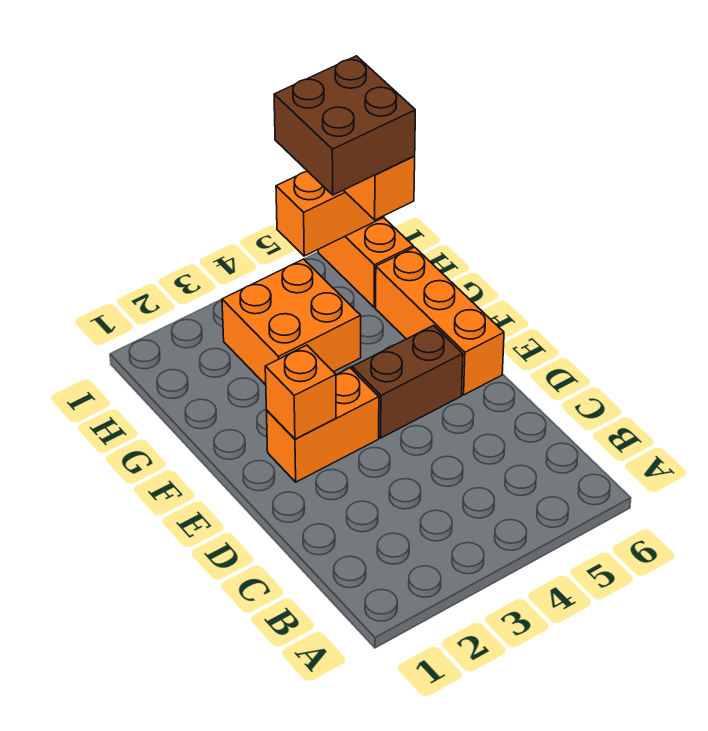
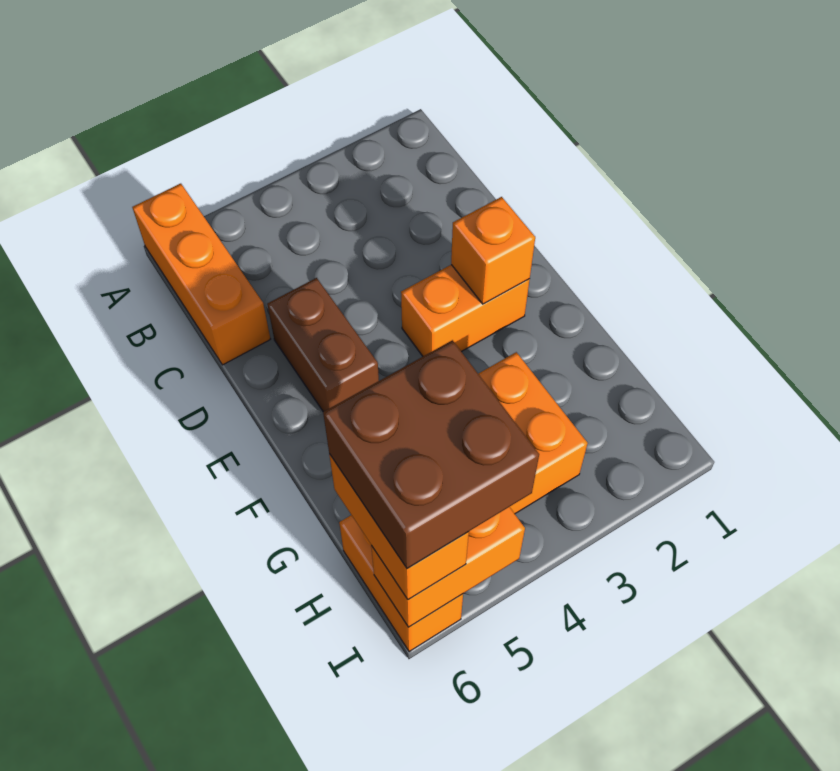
brown brick E4:E5 level 1 -> brown brick D5:E5 level 1
orange brick E6:G6 level 1 -> orange brick A6:C6 level 1

